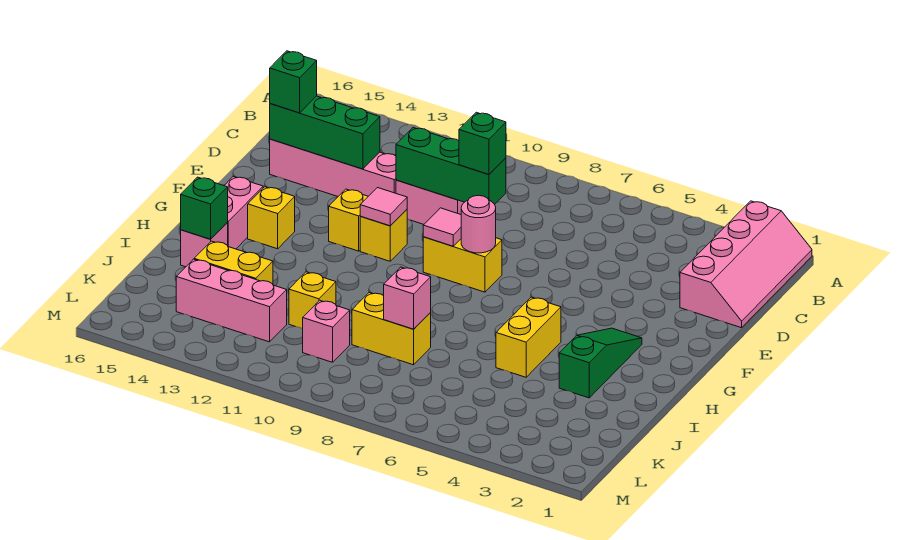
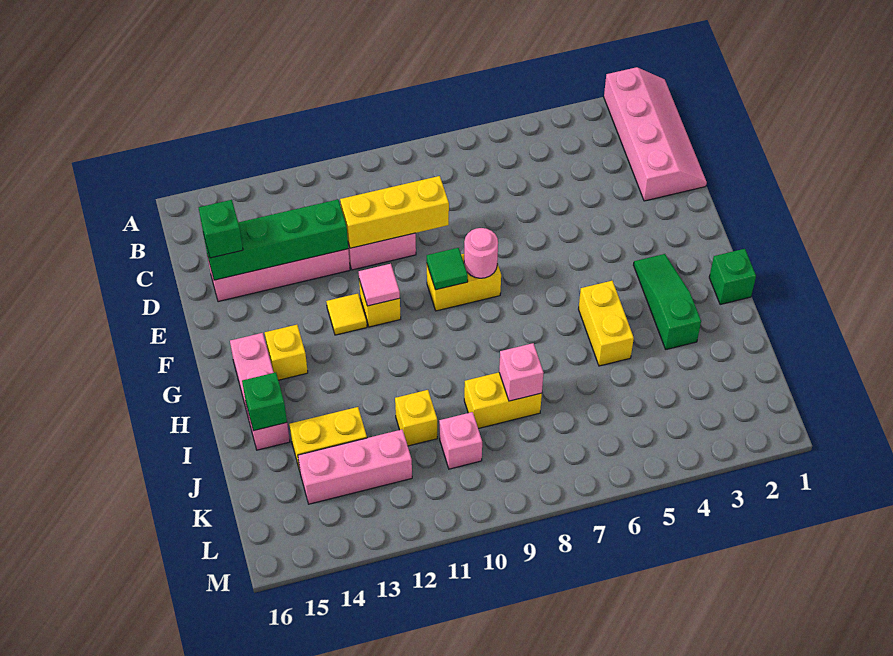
green brick D9:D11 level 2 -> yellow brick D9:D11 level 2
green brick D9 level 3 -> green brick H1 level 1
green brick D13:D15 level 2 -> green brick D12:D15 level 2
pink tile F9 level 2 -> green tile F9 level 2
yellow brick F12 level 1 -> yellow tile F12 level 1

